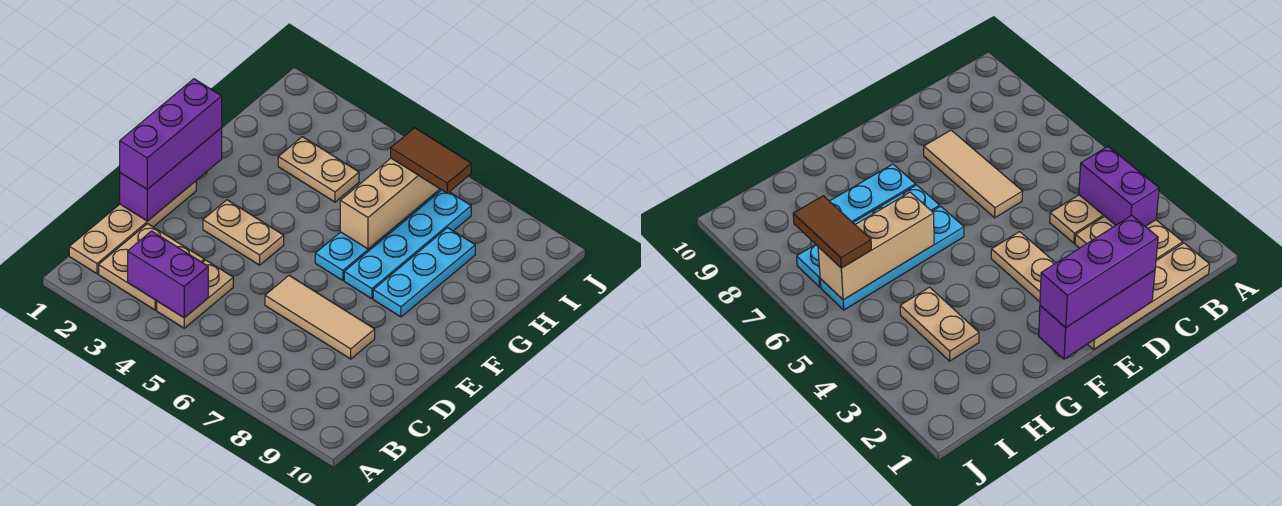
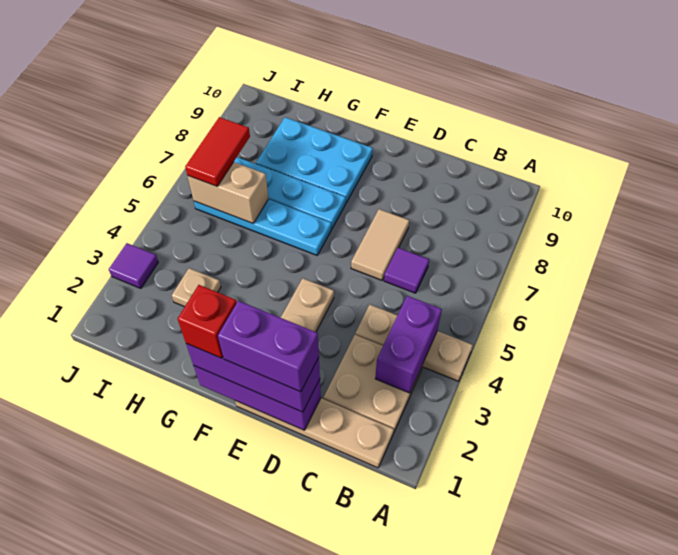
tan plate B4:C4 level 1 -> tan plate A4:C4 level 1
none -> purple tile C6 level 1
none -> purple brick D1:E1 level 4
tan tile D6:D8 level 1 -> tan tile D6:D7 level 1
none -> red brick F1 level 4
cyan plate F8:H8 level 1 -> cyan plate F8:H9 level 1
tan brick G6:I6 level 2 -> tan brick H6:I6 level 2
tan plate H3:H4 level 1 -> tan plate H3 level 1
brown tile I6:I7 level 3 -> red tile I6:I7 level 3
none -> purple tile J3 level 1

